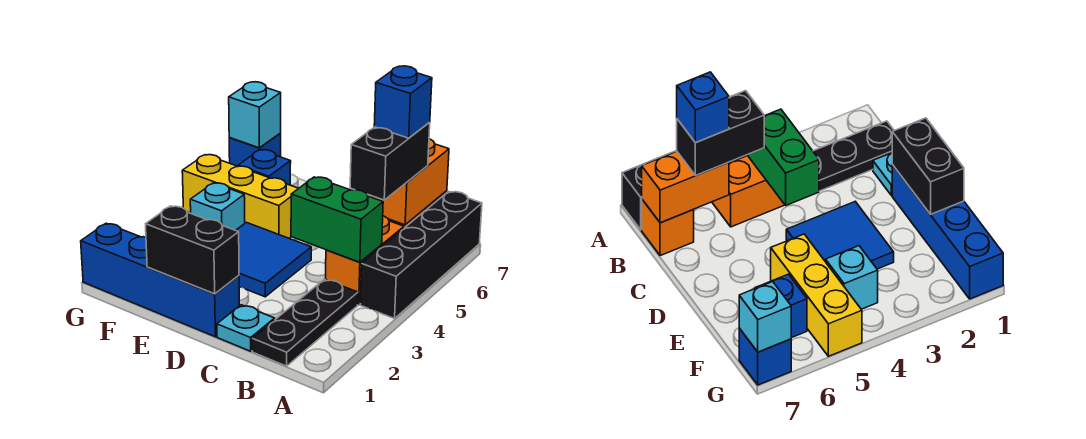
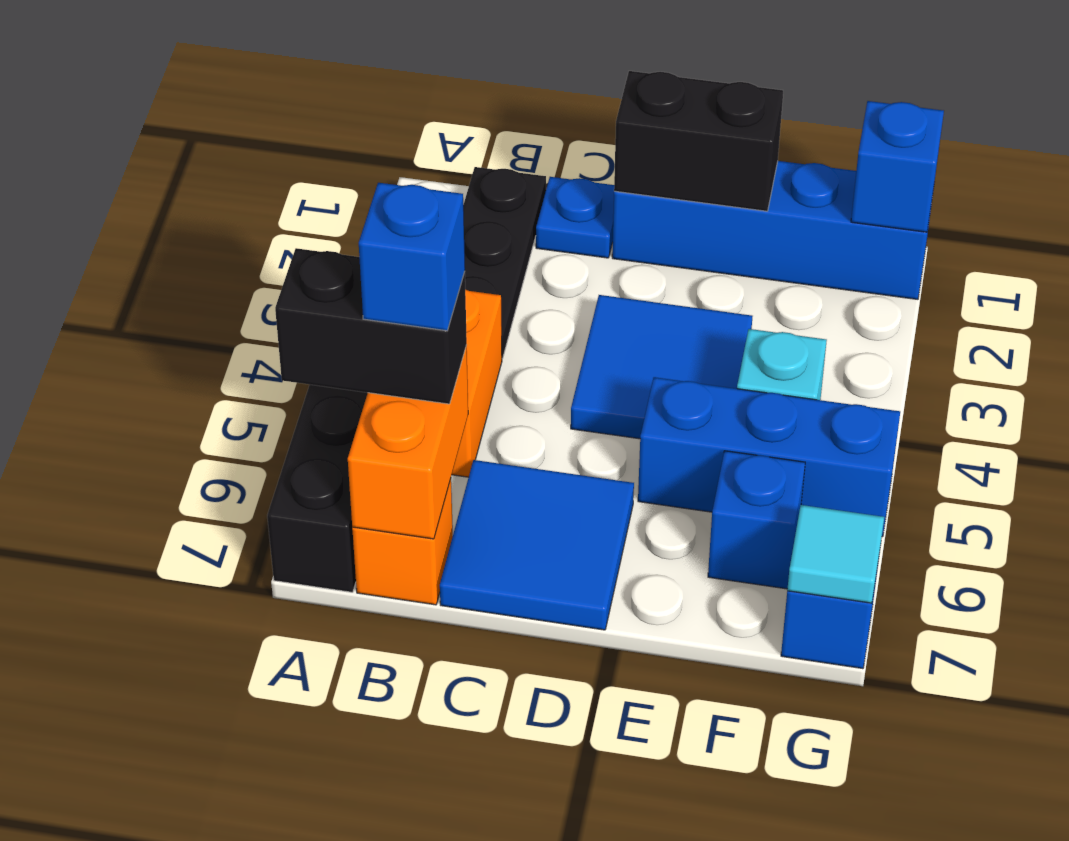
green brick B4:C4 level 2 -> none
black brick B5:B6 level 3 -> black brick A6:B6 level 3
cyan plate C1 level 1 -> blue plate C1 level 1
none -> blue tile C6:D7 level 1
yellow brick E5:G5 level 1 -> blue brick E5:G5 level 1
none -> blue brick G1 level 2
cyan brick G7 level 2 -> cyan tile G7 level 2

